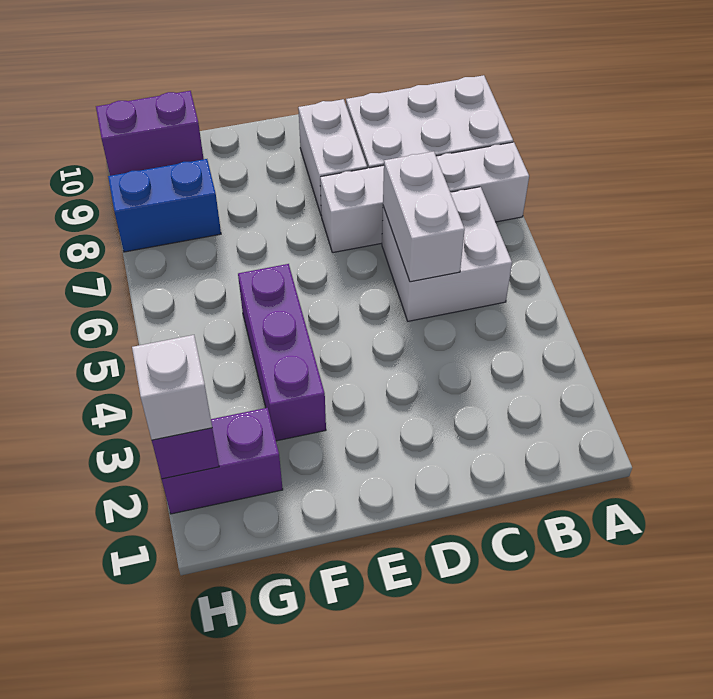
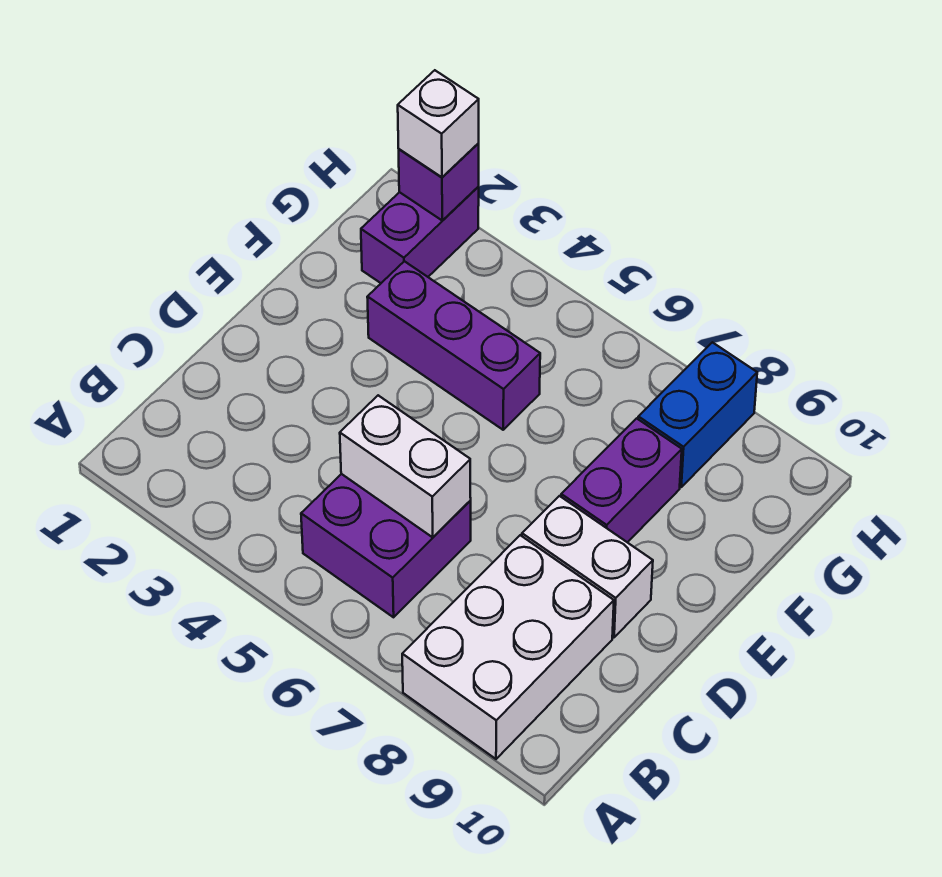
white brick A7:D7 level 1 -> none
white brick B5:C6 level 1 -> purple brick B5:C6 level 1
purple brick G10:H10 level 1 -> purple brick E8:F8 level 1

